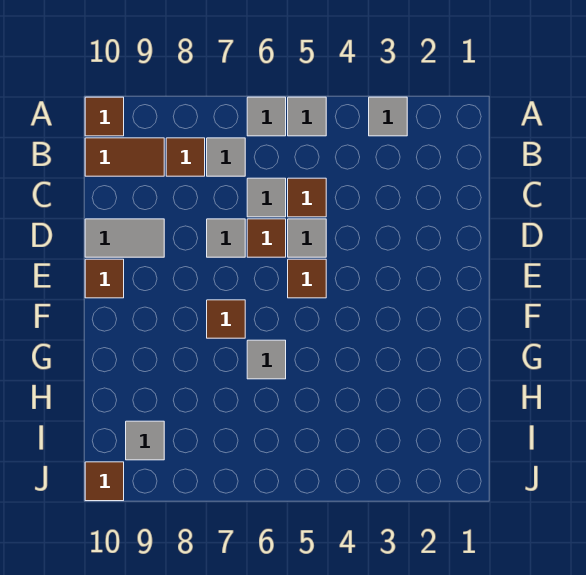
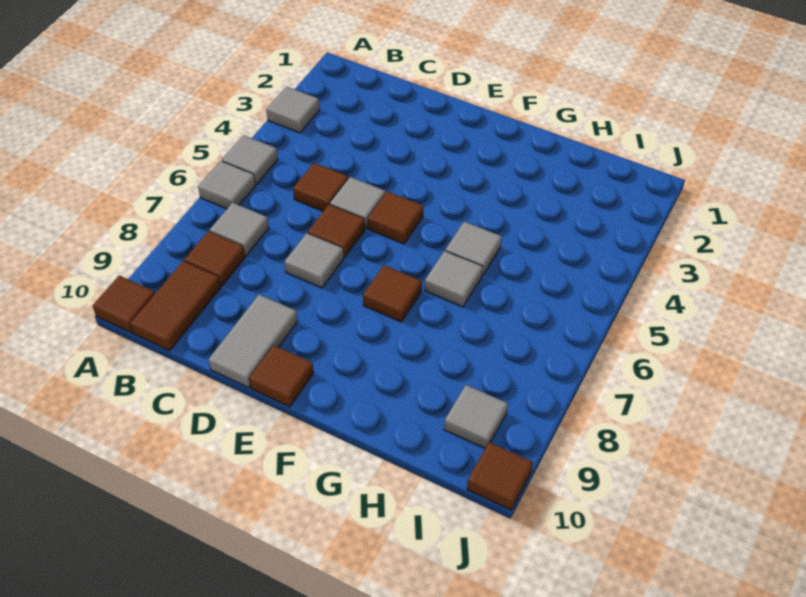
grey tile C6 level 1 -> grey tile G5 level 1

